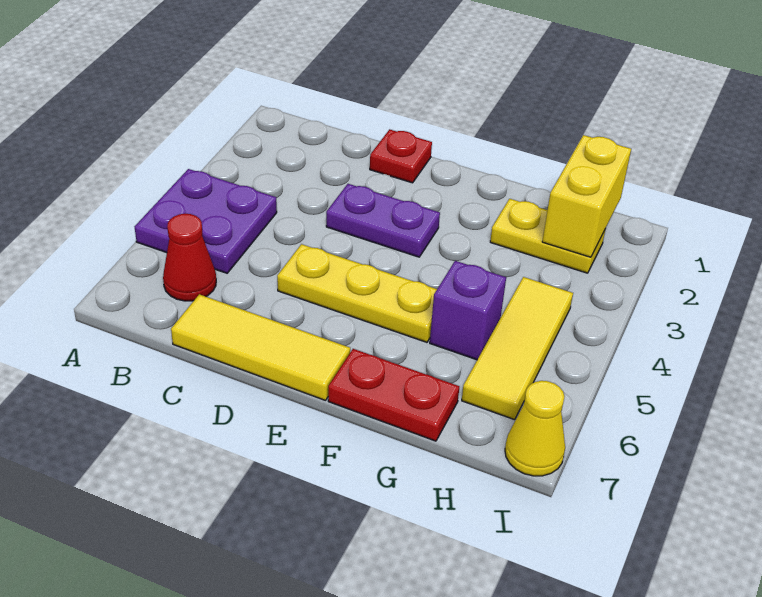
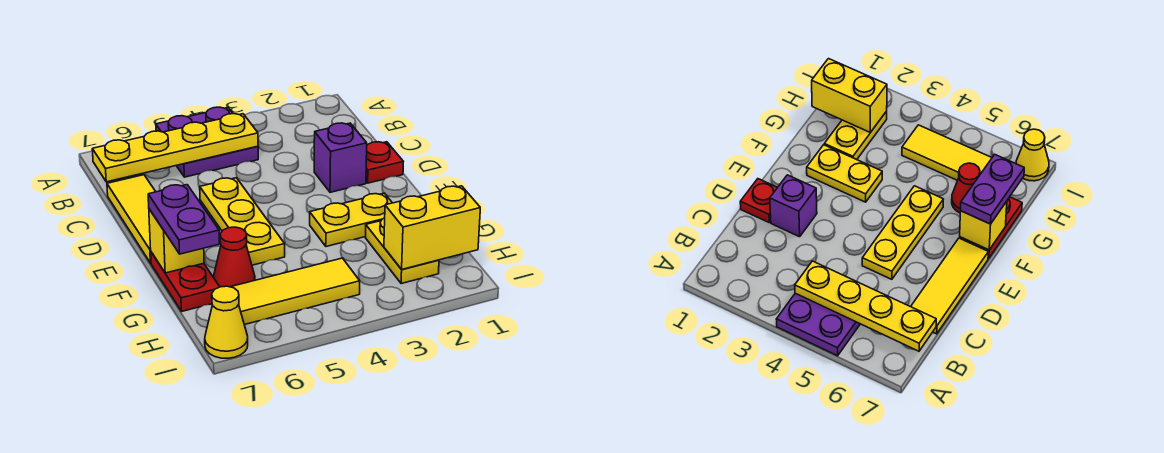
none -> yellow plate B4:B7 level 2
red cone B6 level 1 -> red cone G6 level 1
purple plate D3:E3 level 1 -> purple plate F7:G7 level 3
none -> yellow plate F2:F3 level 1
none -> yellow brick F7 level 2
purple brick G5 level 1 -> purple brick D2 level 1

